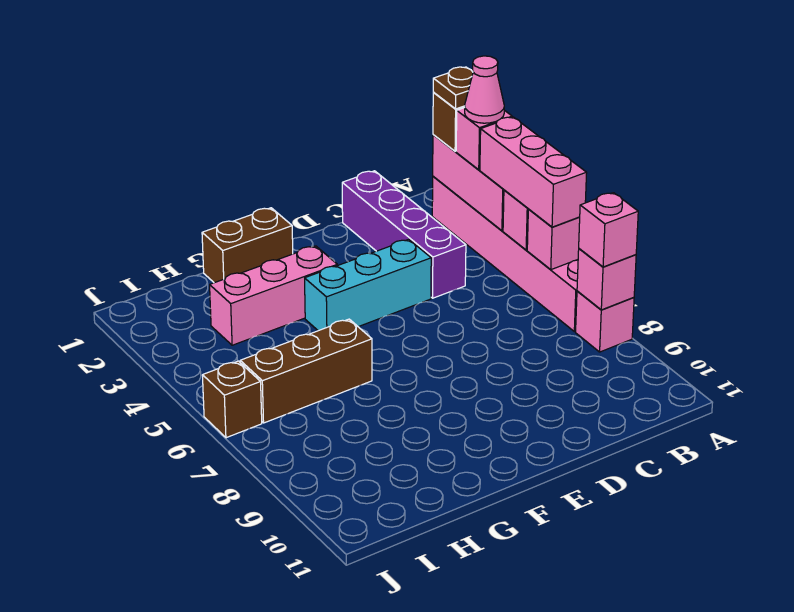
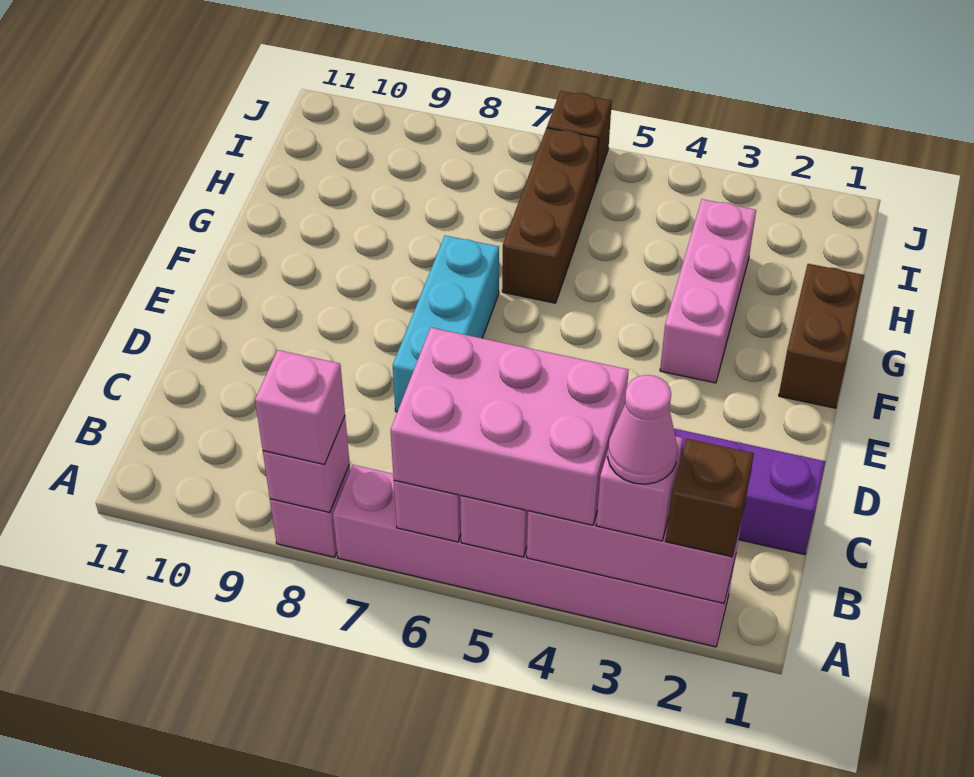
brown plate A2 level 4 -> none
pink brick A4:A6 level 3 -> pink brick A4:B6 level 3
cyan brick D4:F4 level 1 -> cyan brick D7:F7 level 1

